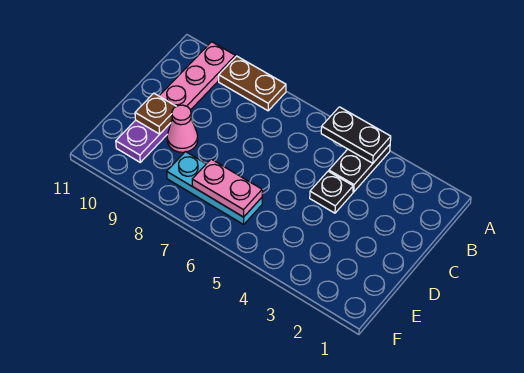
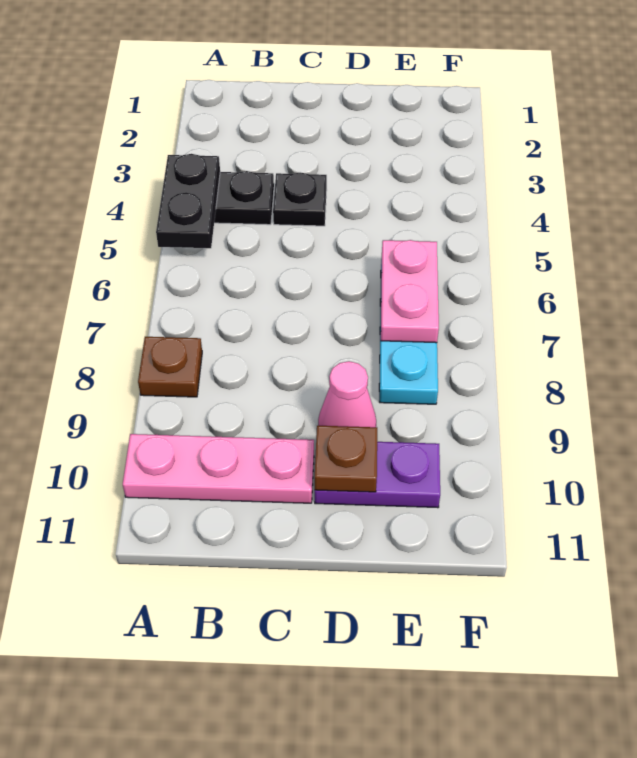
brown plate A8:A9 level 1 -> brown plate A8 level 1

